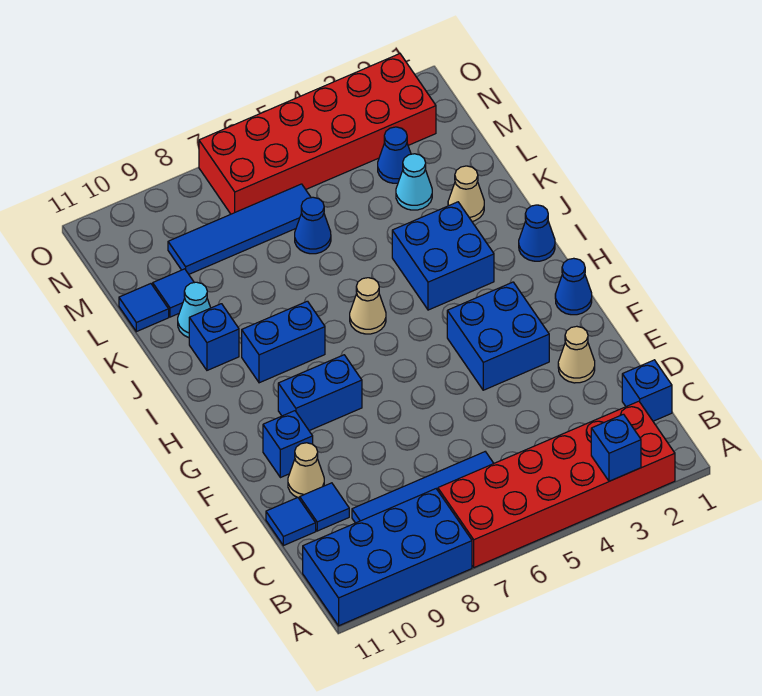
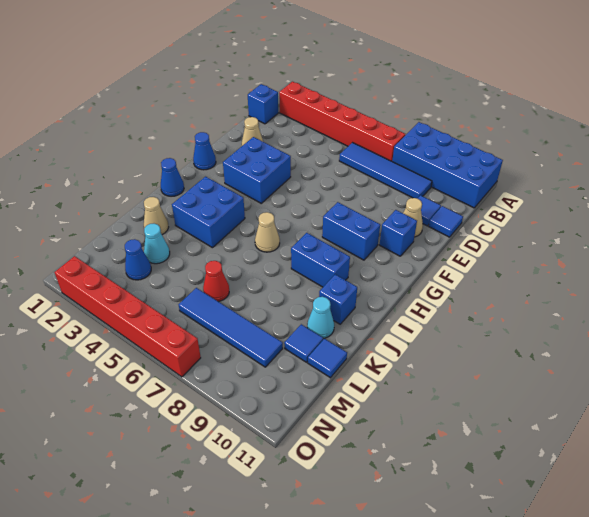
red brick A2:B7 level 1 -> red brick B2:B7 level 1
blue brick A3 level 2 -> none
blue cone L6 level 1 -> red cone L6 level 1
red brick N2:O7 level 1 -> red brick O2:O7 level 1

